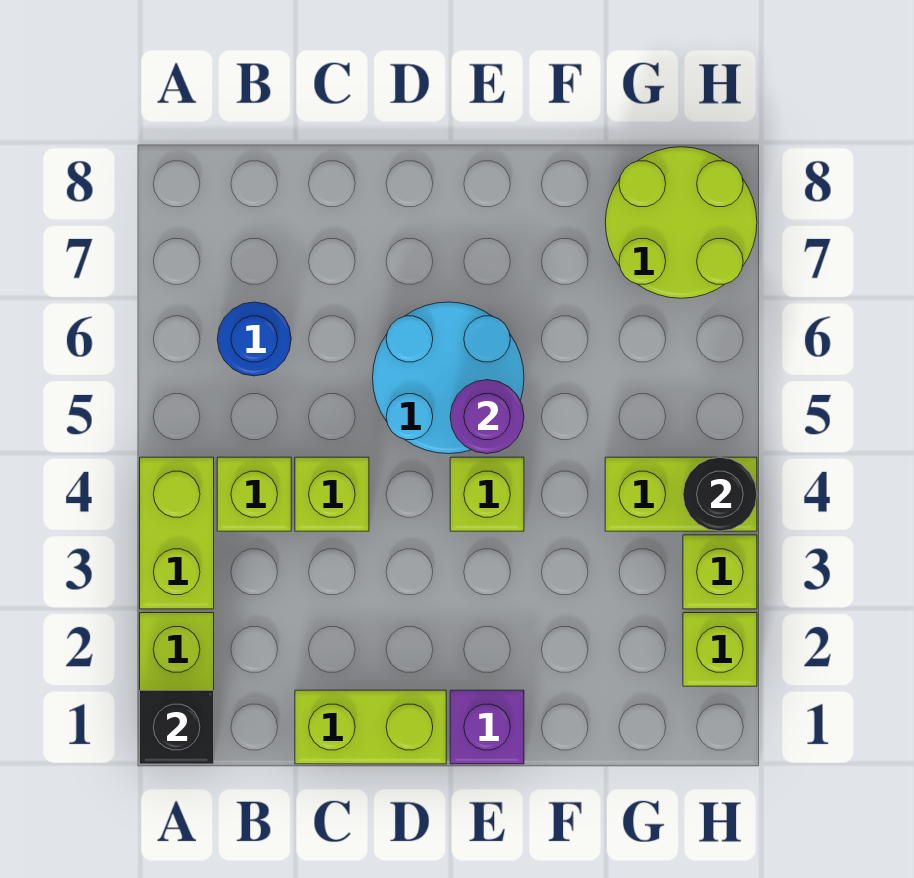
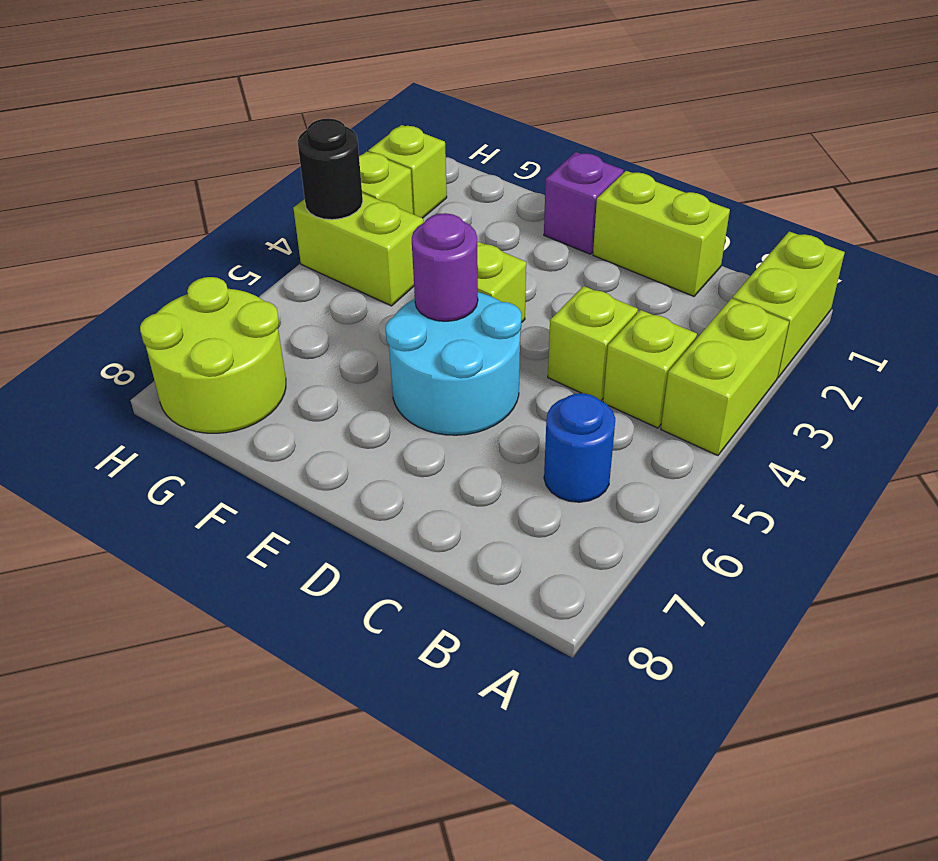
black brick A1 level 2 -> none

